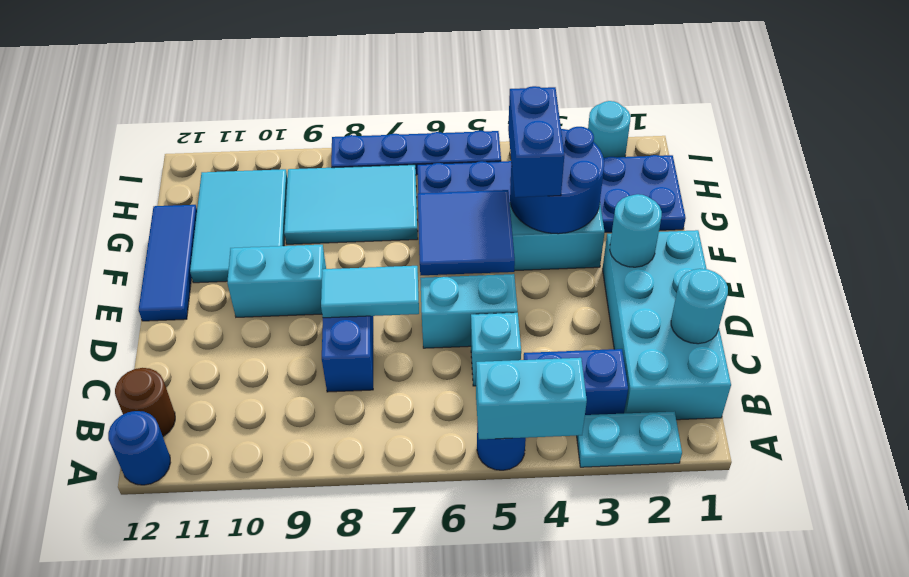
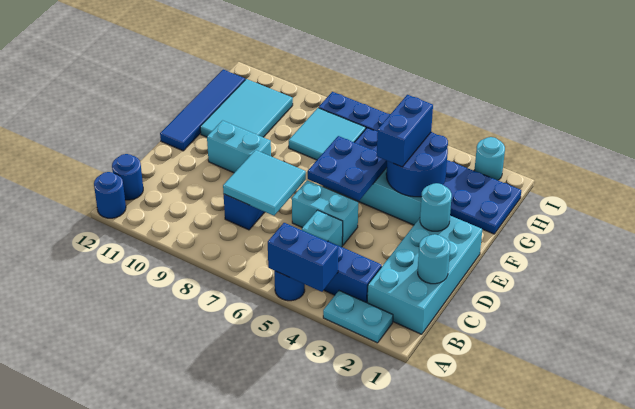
cyan brick A4:A5 level 2 -> blue brick A4:A5 level 2
brown round brick B12 level 1 -> blue round brick B12 level 1
cyan tile D7:D8 level 2 -> cyan tile C7:D8 level 2
blue tile E5:F6 level 2 -> blue plate E5:F6 level 2
blue tile E12:G12 level 1 -> blue tile E12:H12 level 1
cyan tile G7:H9 level 1 -> cyan tile G7:H8 level 1

